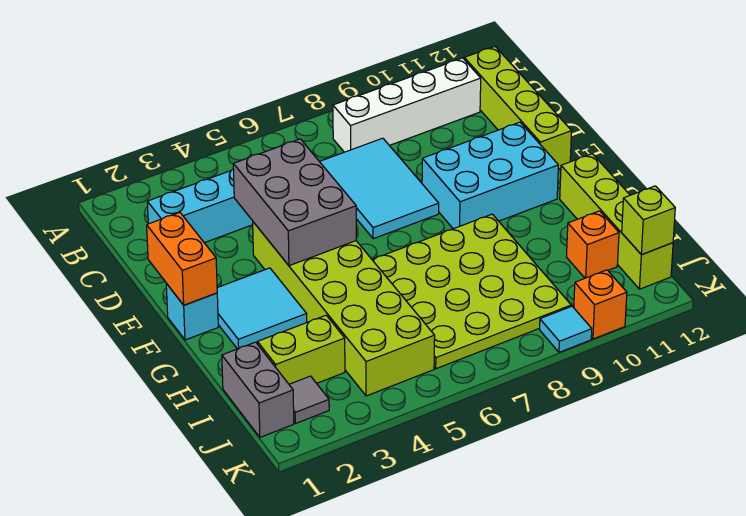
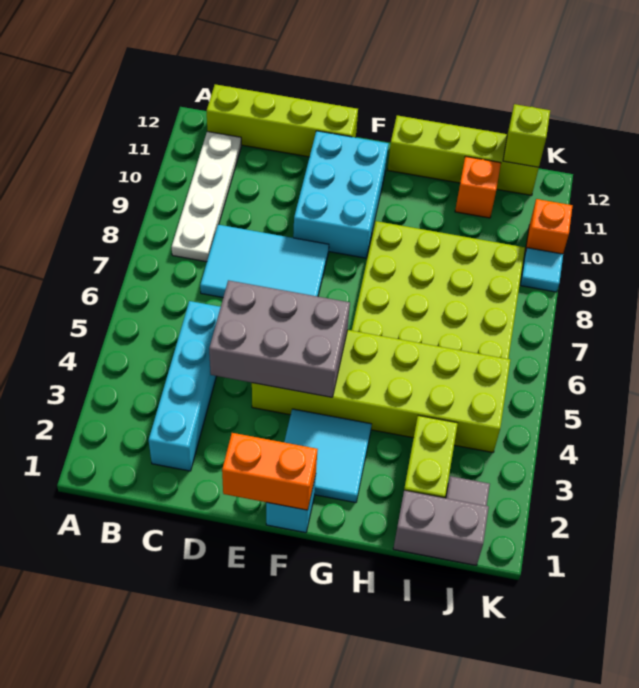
white brick B8:B11 level 1 -> white plate B8:B11 level 1

